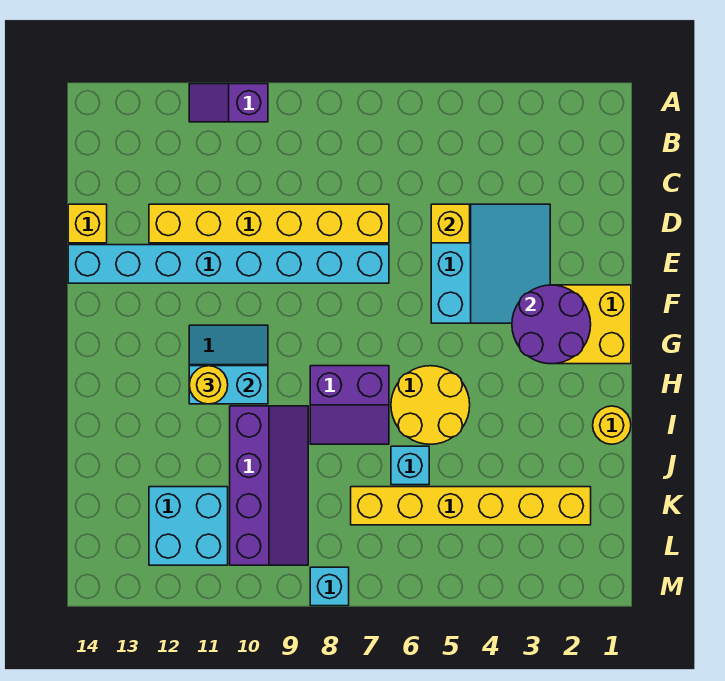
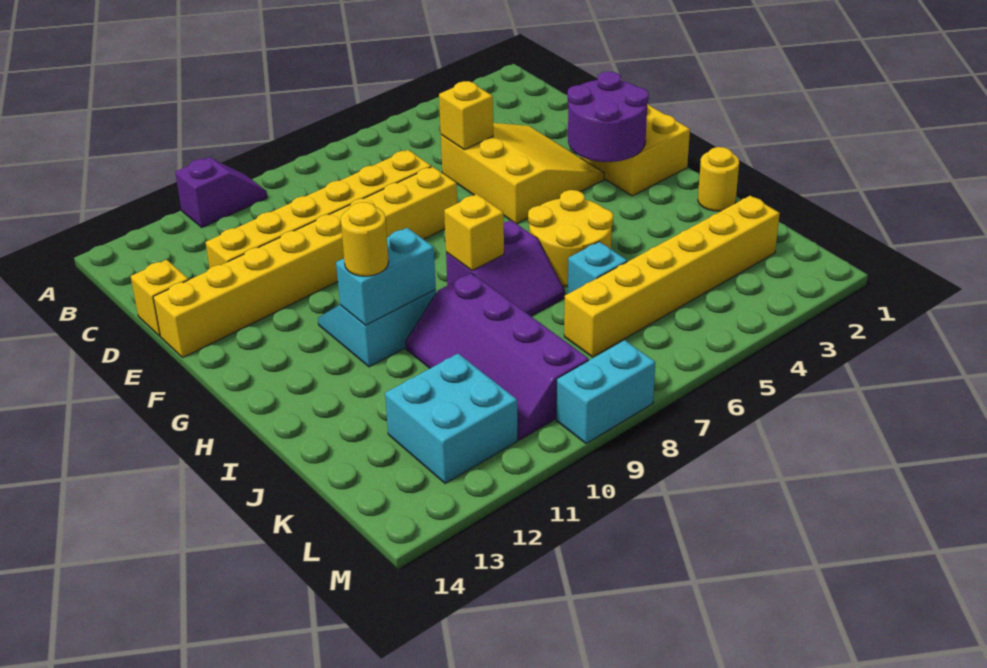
purple slope A10:A11 level 1 top 10 -> purple slope A10:A11 level 1 top 11
cyan slope D3:F5 level 1 top 5 -> yellow slope D3:F5 level 1 top 5
cyan brick E7:E14 level 1 -> yellow brick E7:E14 level 1
none -> yellow brick H8 level 2
purple slope I9:L10 level 1 top 10 -> purple slope I9:L10 level 1 top 9
cyan brick M8 level 1 -> cyan brick M8:M9 level 1

